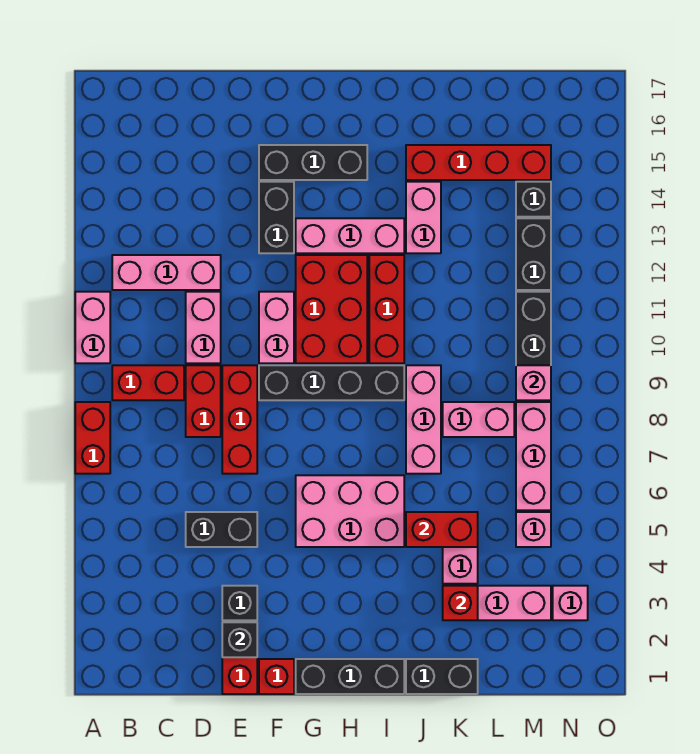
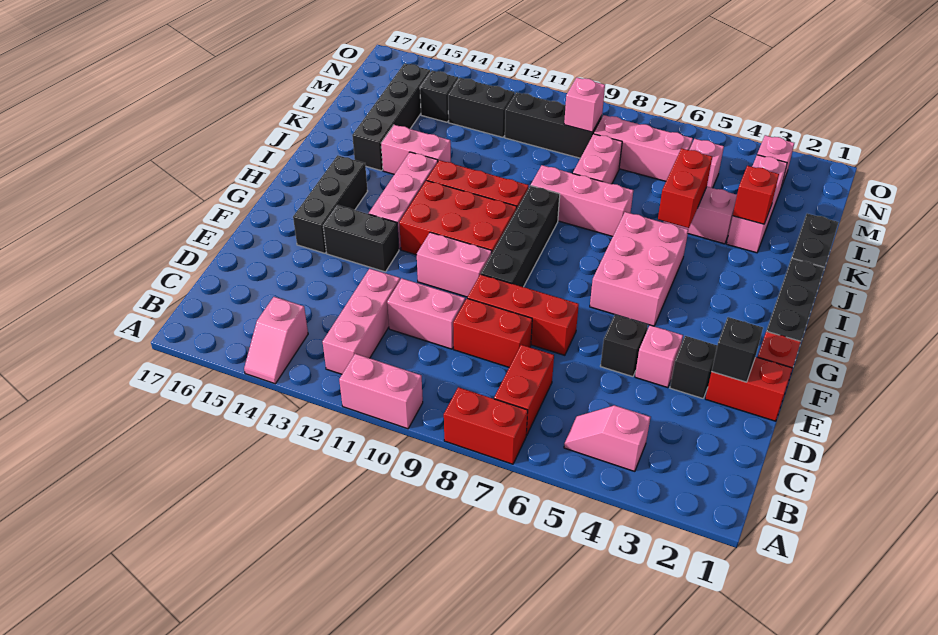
none -> pink slope A14:B14 level 1 top B
none -> pink slope B4:B5 level 1 top 4
red brick B9:C9 level 1 -> red brick B7:C7 level 1
black brick D5:E5 level 1 -> black brick E5 level 1
none -> pink brick E4 level 1
red brick J15:M15 level 1 -> black brick J15:M15 level 1

